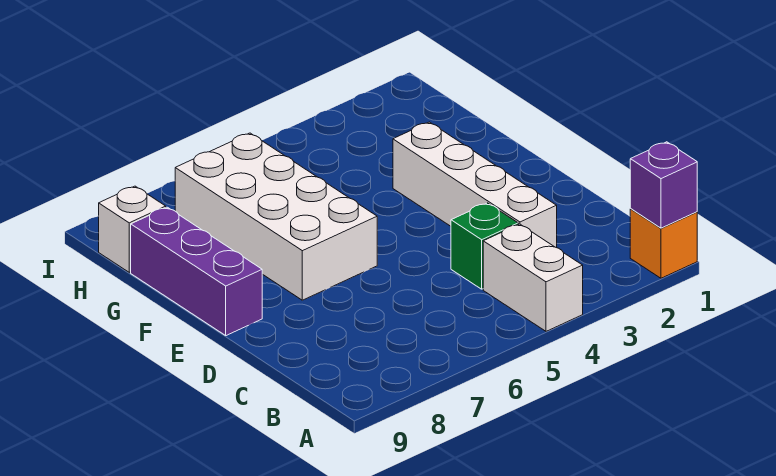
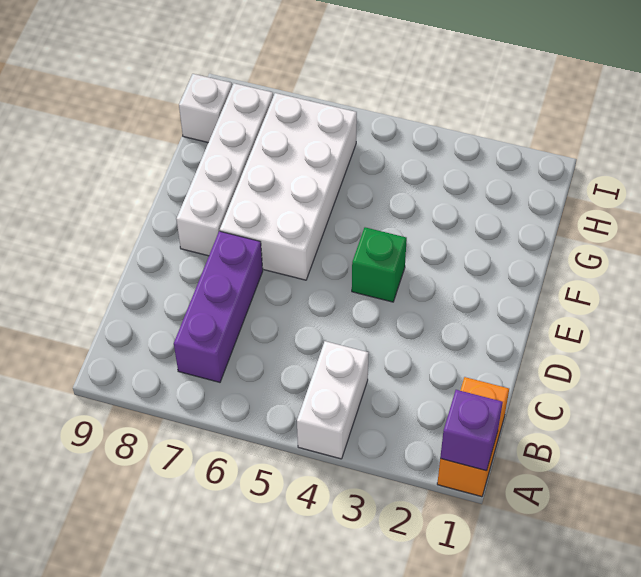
orange brick A1 level 1 -> orange brick A1:B1 level 1
white brick C3:F3 level 1 -> white brick E8:H8 level 1
green brick C4 level 1 -> green brick E4 level 1
purple brick E9:G9 level 1 -> purple brick B7:D7 level 1

